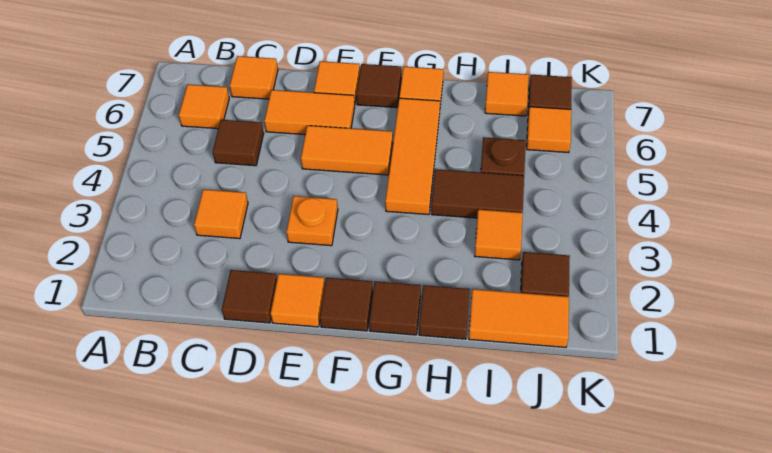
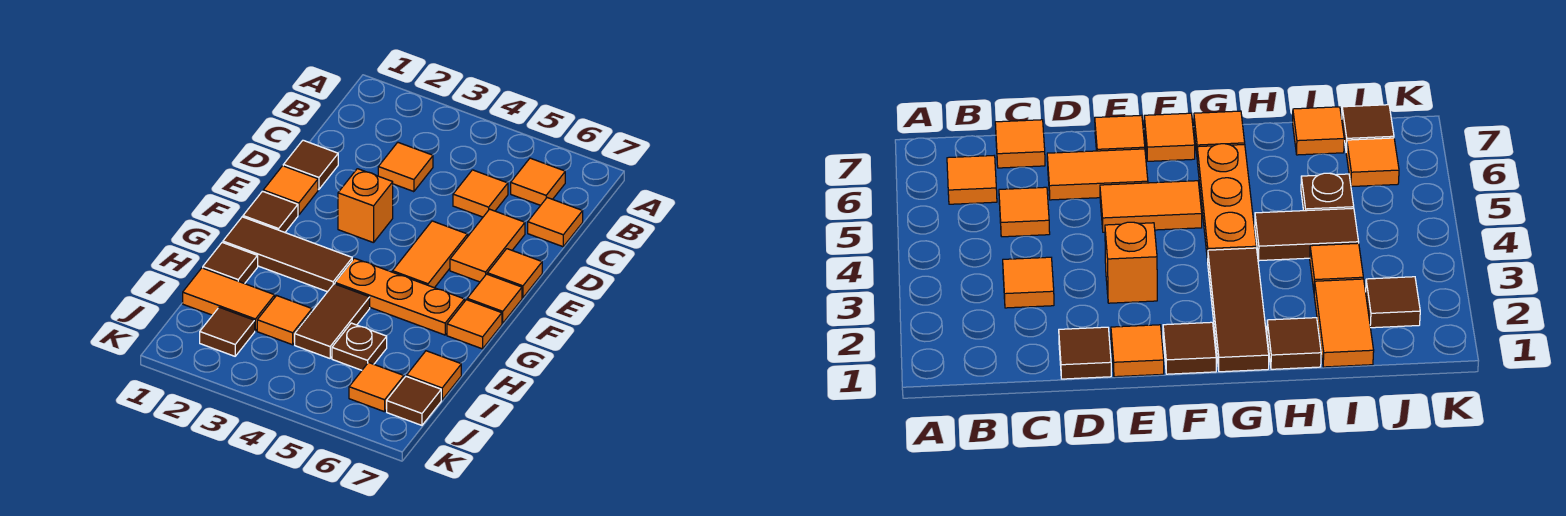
brown tile C5 level 1 -> orange tile C5 level 1
orange plate E3 level 1 -> orange brick E3 level 1
brown tile F7 level 1 -> orange tile F7 level 1
brown tile G1 level 1 -> brown tile G1:G3 level 1
orange tile G4:G6 level 1 -> orange plate G4:G6 level 1
orange tile I1:J1 level 1 -> orange tile I1:I2 level 1

